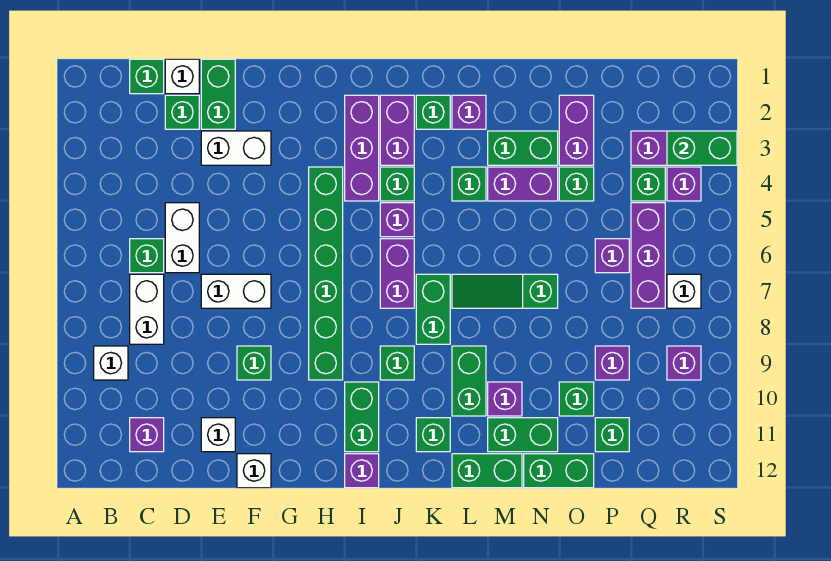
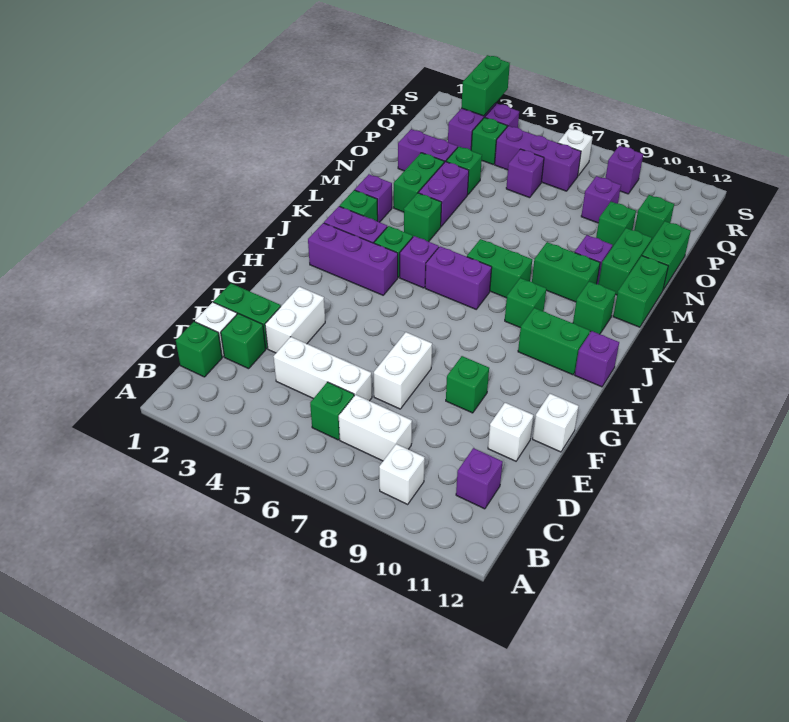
white brick D5:D6 level 1 -> white brick D4:D6 level 1
green brick H4:H9 level 1 -> none
green slope L7:N7 level 1 top N -> none

